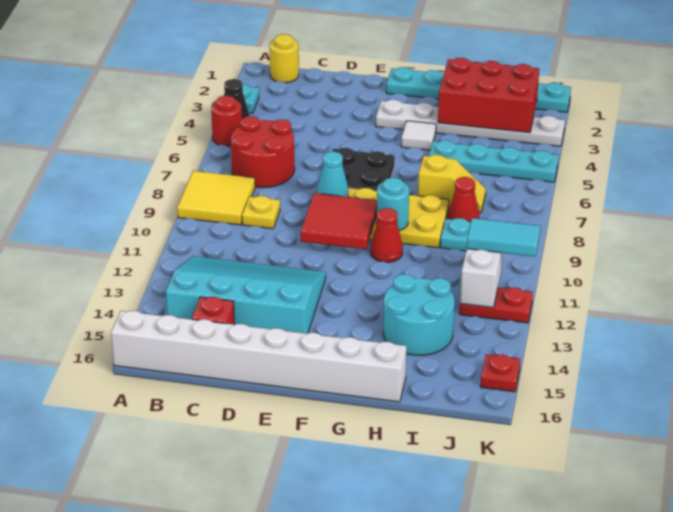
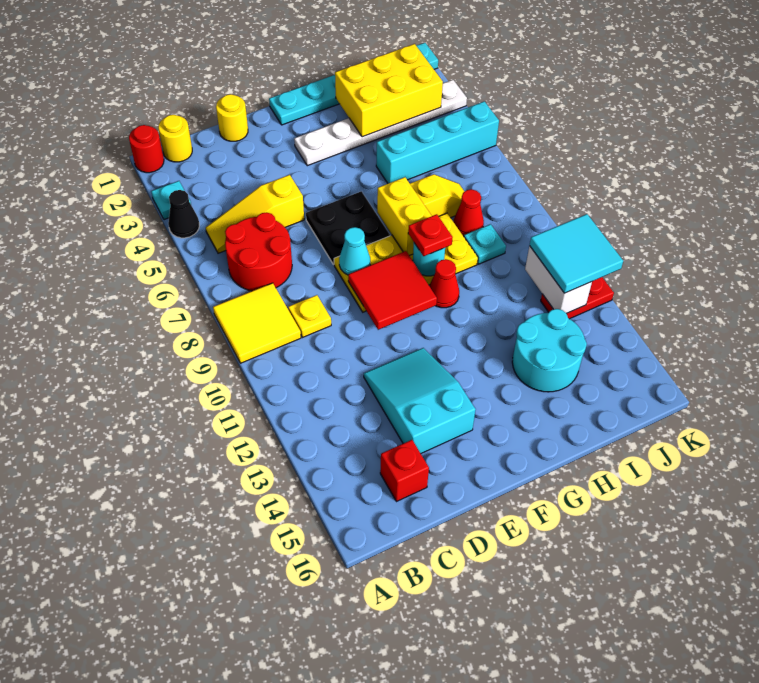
red round brick A5 level 1 -> red round brick A1 level 1
white brick A16:H16 level 1 -> none
none -> yellow slope B5:D5 level 1 top D
cyan slope B12:E14 level 1 top 14 -> cyan slope D12:E14 level 1 top 14
none -> yellow round brick D1 level 1
white tile G4 level 1 -> none
none -> yellow brick G7:G8 level 2
red brick H2:J3 level 2 -> yellow brick H2:J3 level 2
cyan plate H5:K5 level 1 -> cyan brick H5:K5 level 1
cyan tile J11:K11 level 3 -> cyan tile J11:K12 level 3
red plate K15 level 1 -> red plate G9 level 3

